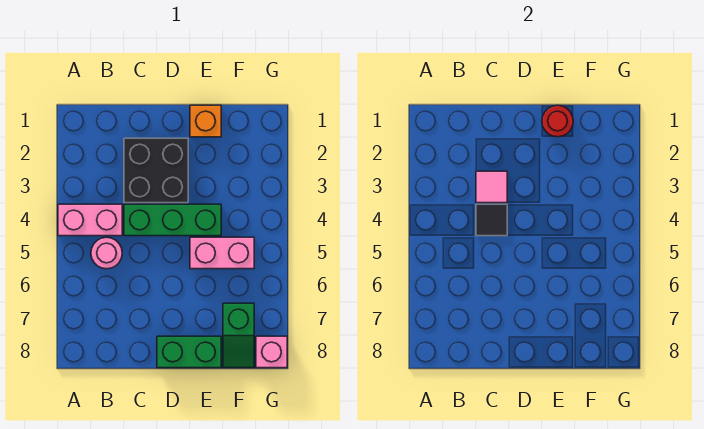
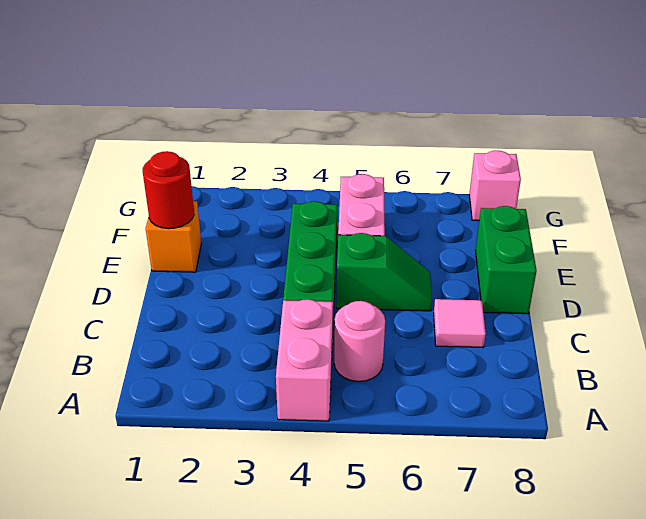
black brick C2:D3 level 1 -> none
pink tile C3 level 2 -> pink tile C7 level 1
black tile C4 level 2 -> none
green slope F7:F8 level 1 top 7 -> green slope D5:D6 level 1 top 5

